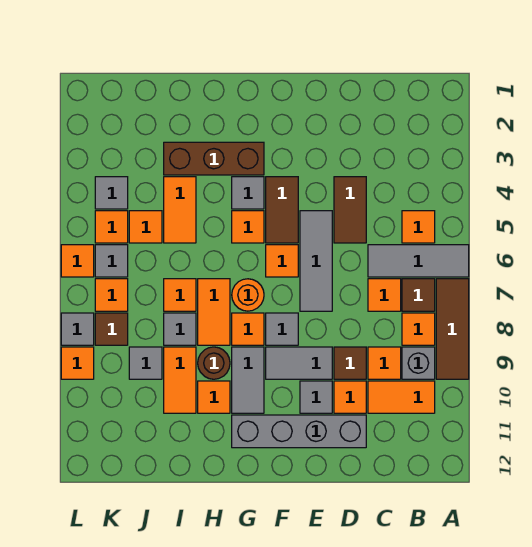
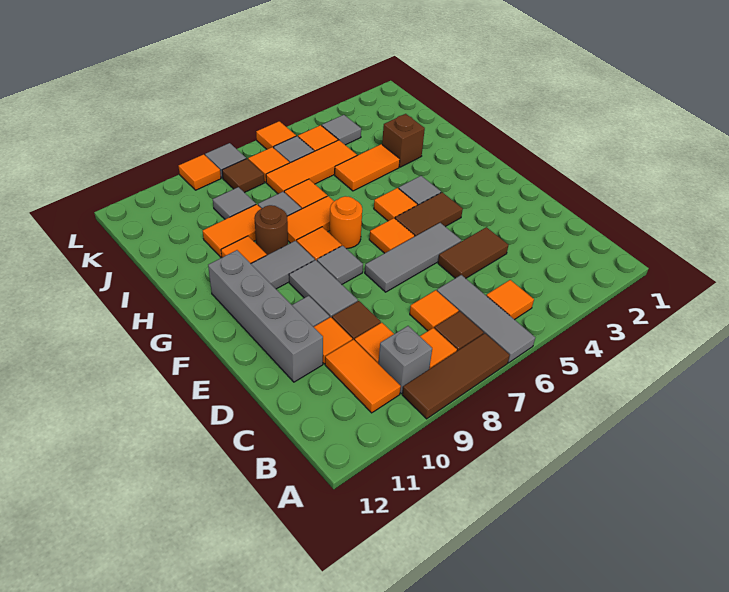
brown brick G3:I3 level 1 -> brown brick I3 level 1
orange tile J5 level 1 -> orange tile J5:J7 level 1

